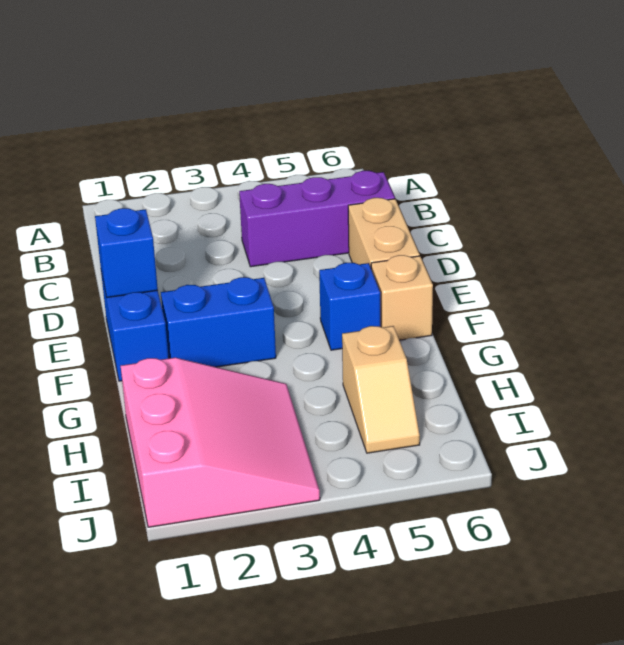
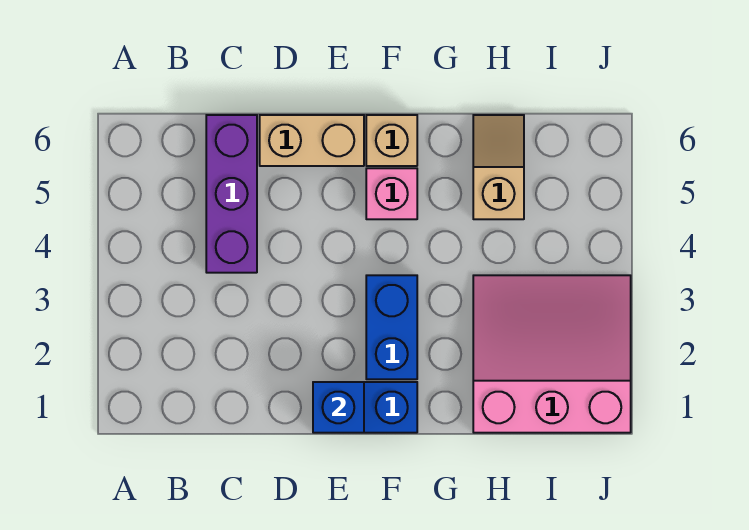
blue brick F5 level 1 -> pink brick F5 level 1
tan slope H5:I5 level 1 top H -> tan slope H5:H6 level 1 top 5

